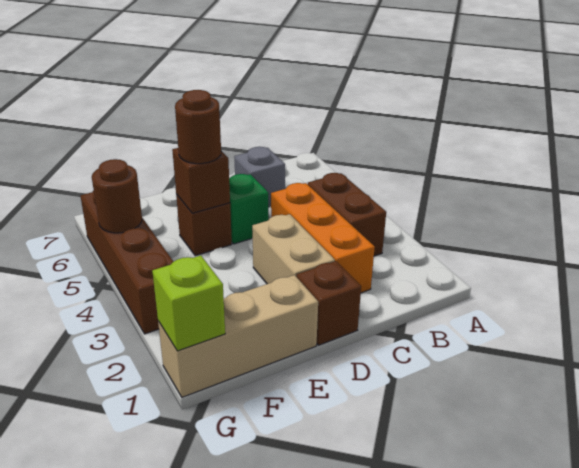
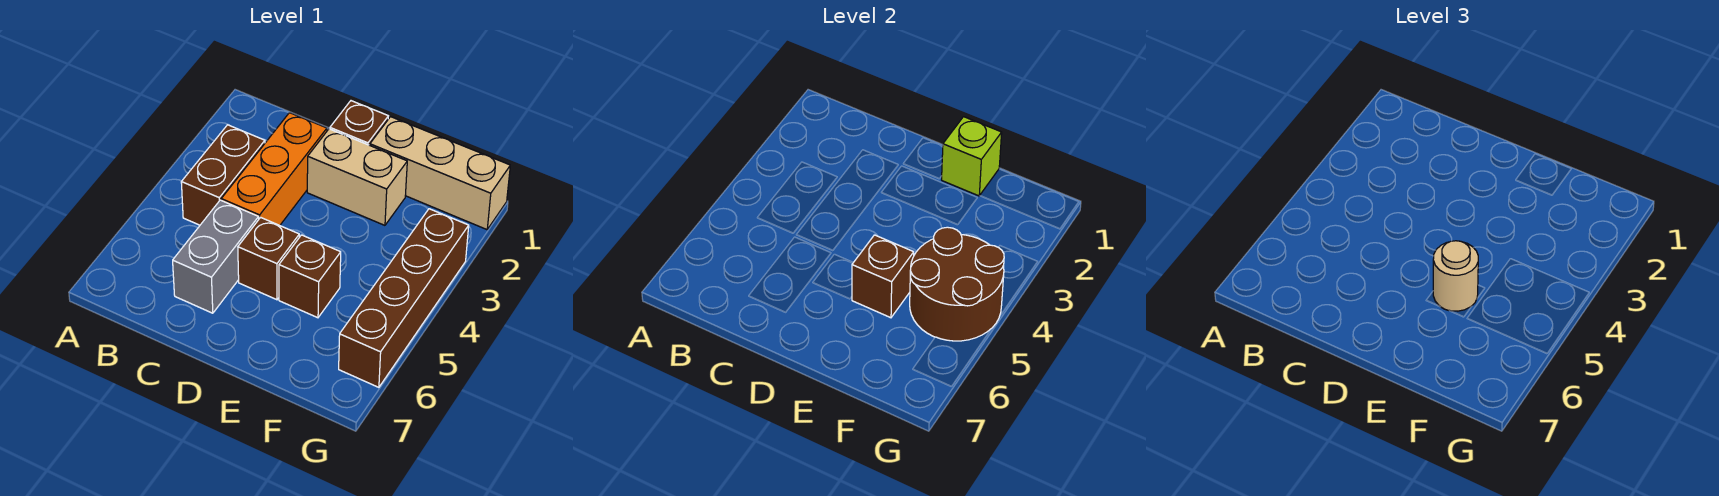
grey brick C6 level 1 -> grey brick C5:C6 level 1
tan brick D2:D3 level 1 -> tan brick D2:E2 level 1
green brick D5 level 1 -> brown brick D5 level 1
brown round brick E5 level 3 -> tan round brick E5 level 3
lime brick G1 level 2 -> lime brick E1 level 2
brown round brick G5 level 2 -> brown round brick F4:G5 level 2

